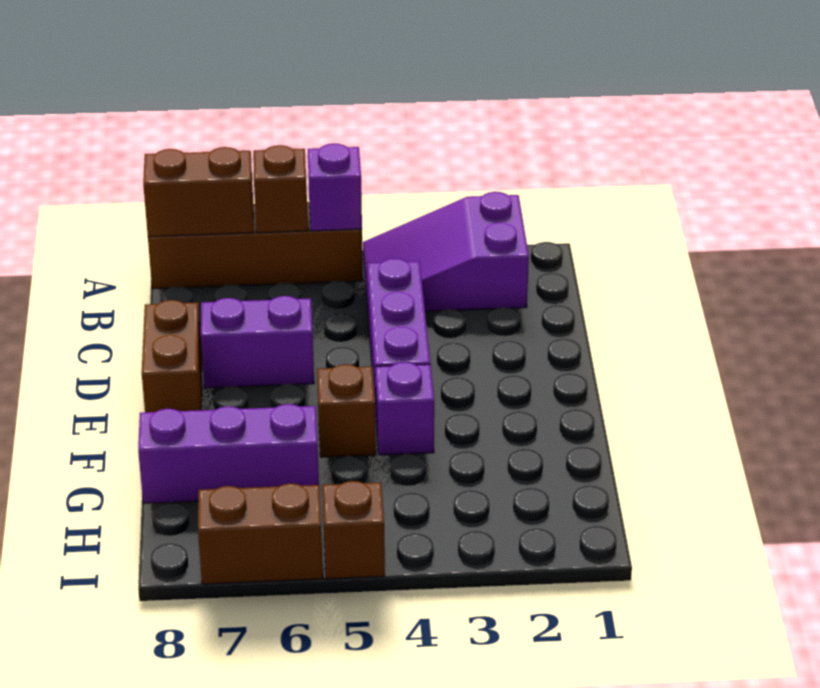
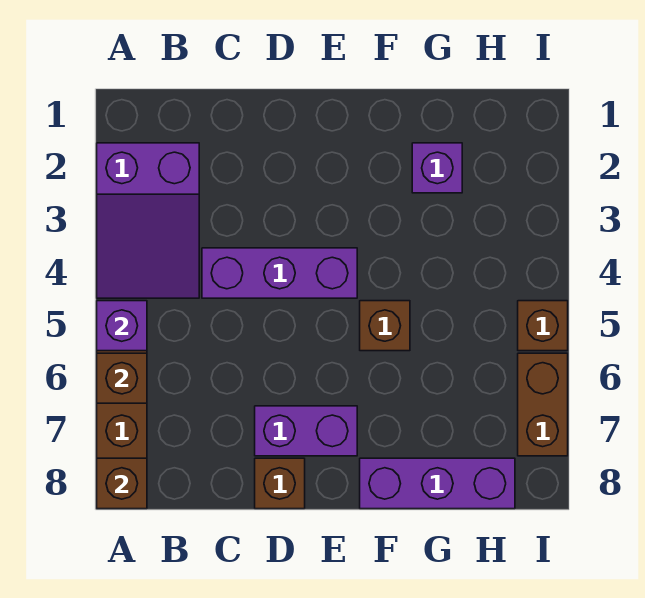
brown brick A7:A8 level 2 -> brown brick A8 level 2
purple brick D6:D7 level 1 -> purple brick D7:E7 level 1
brown brick D8:E8 level 1 -> brown brick D8 level 1
purple brick F4 level 1 -> purple brick G2 level 1
purple brick G6:G8 level 1 -> purple brick F8:H8 level 1

